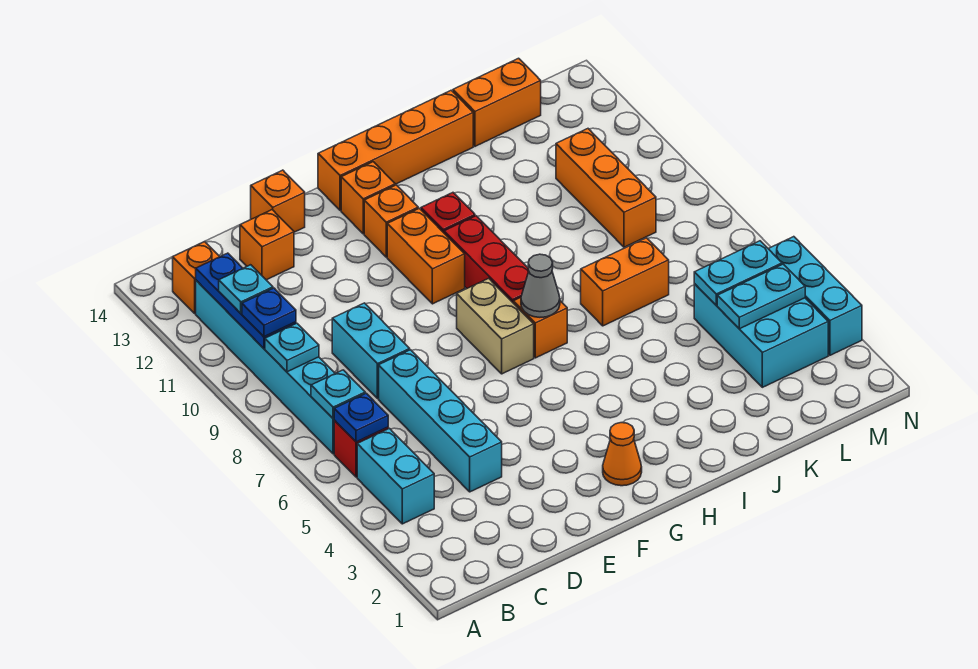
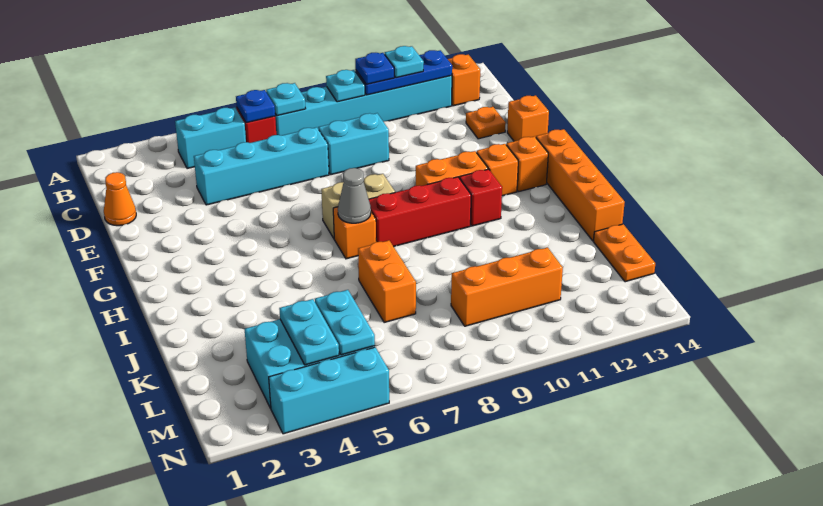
orange brick D13 level 1 -> orange plate D13 level 1
orange cone G2 level 1 -> orange cone D1 level 1
orange brick K14:L14 level 1 -> orange plate K14:L14 level 1

